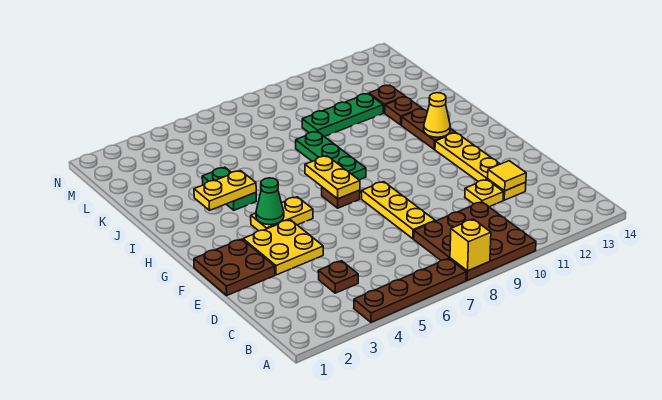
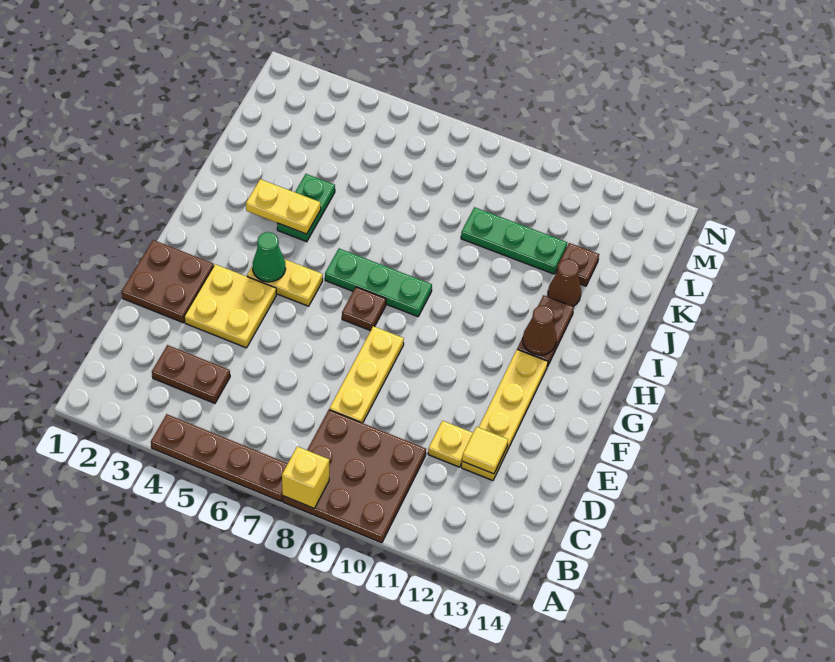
brown plate C4 level 1 -> brown plate C3:C4 level 1
yellow plate G7:H7 level 2 -> none
green plate H8:J8 level 1 -> green plate H6:H8 level 1
yellow cone H12 level 2 -> brown cone H12 level 2
brown plate J12 level 1 -> brown cone J12 level 1

